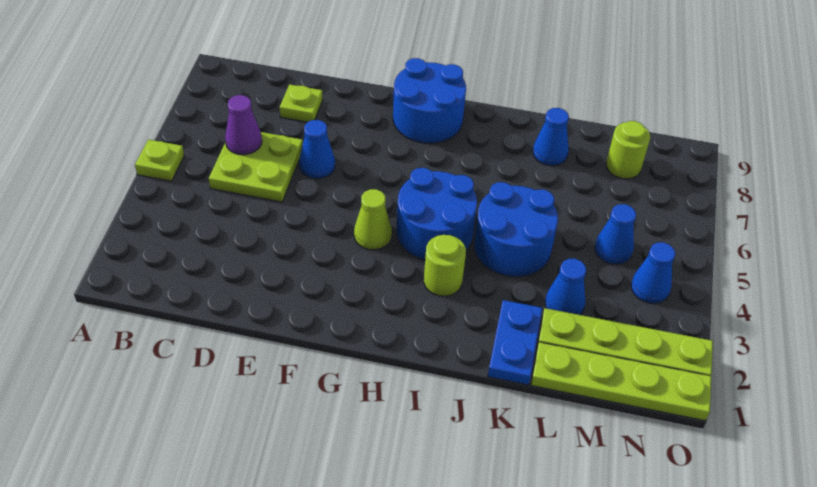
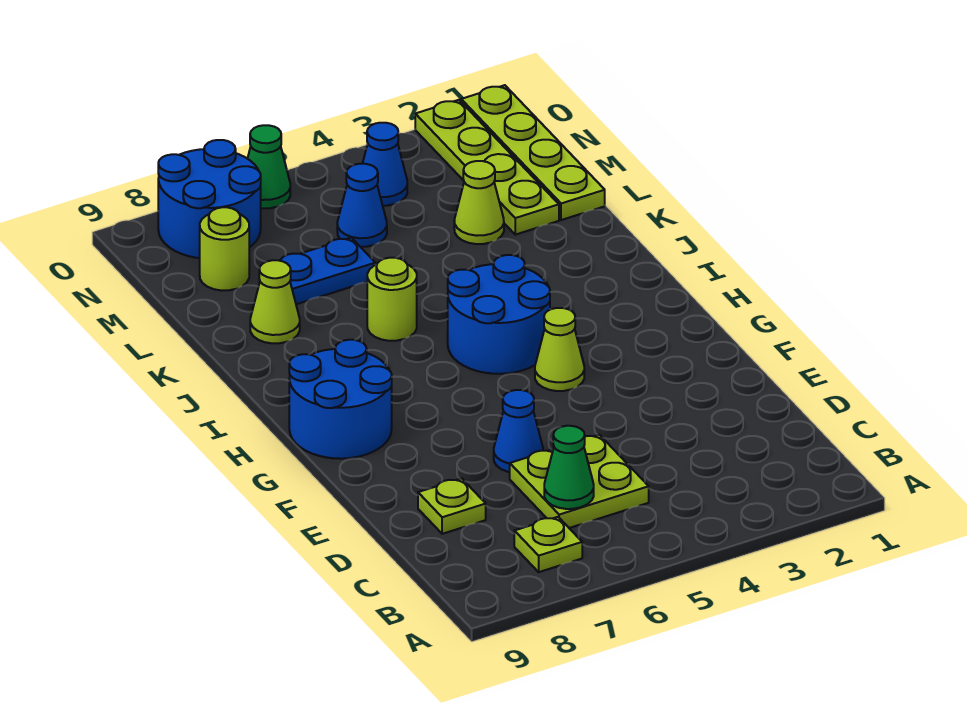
lime plate A5 level 1 -> lime plate B7 level 1
purple cone C6 level 2 -> green cone C6 level 2
lime round brick I3 level 1 -> lime round brick J6 level 1
blue round brick J4:K5 level 1 -> blue round brick N7:O8 level 1
blue plate K1:K2 level 1 -> blue plate L6:L7 level 1
blue cone K8 level 1 -> lime cone K8 level 1
blue cone L3 level 1 -> lime cone L3 level 1
none -> green cone O6 level 1

